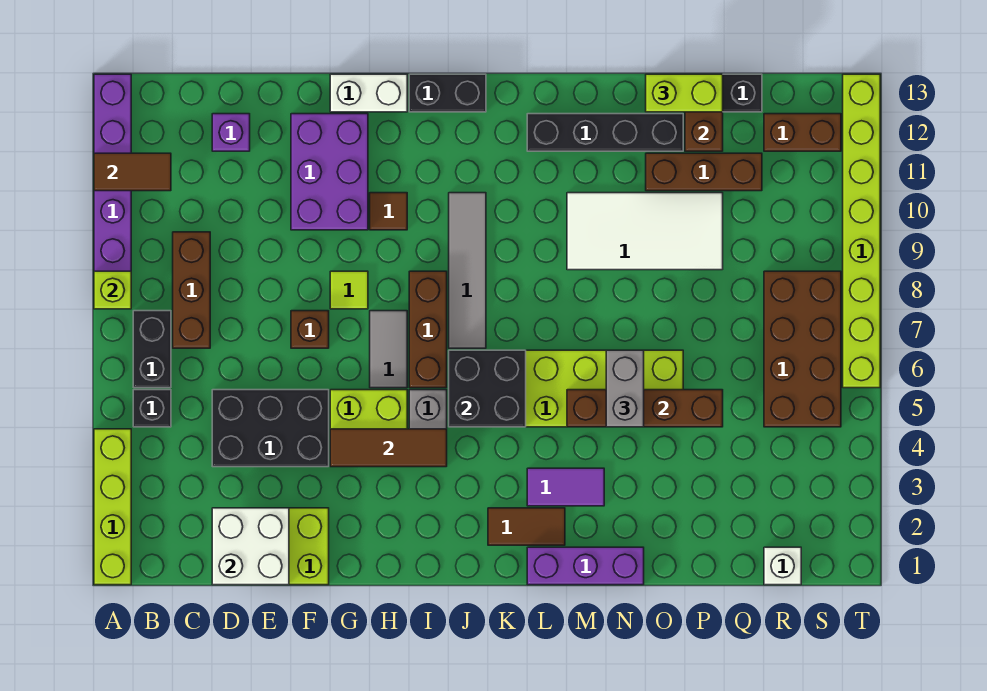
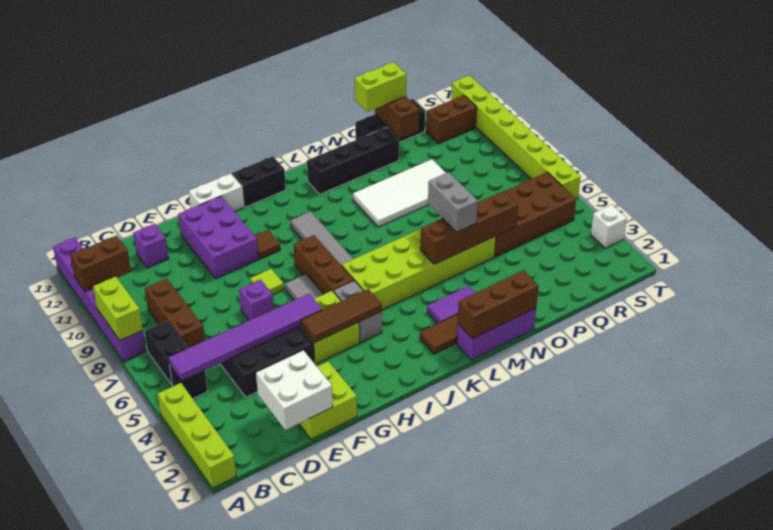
lime brick A8 level 2 -> lime brick A8:A9 level 2
brown tile A11:B11 level 2 -> brown brick A11:B11 level 2
none -> purple tile B5:G5 level 2
brown brick F7 level 1 -> purple brick F7 level 1
black brick J5:K6 level 2 -> none
brown brick O11:Q11 level 1 -> brown brick L1:N1 level 2
white brick R1 level 1 -> white brick T3 level 1
brown brick R5:S8 level 1 -> brown brick P5:S6 level 1

